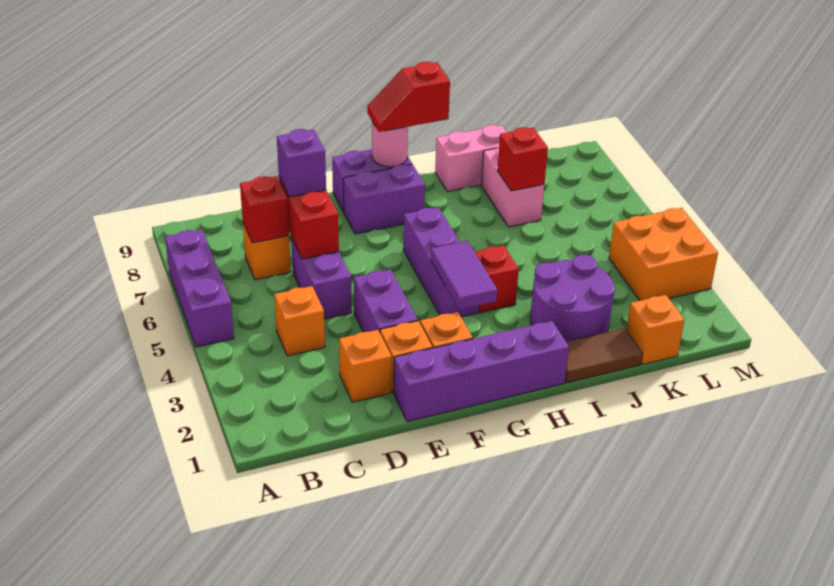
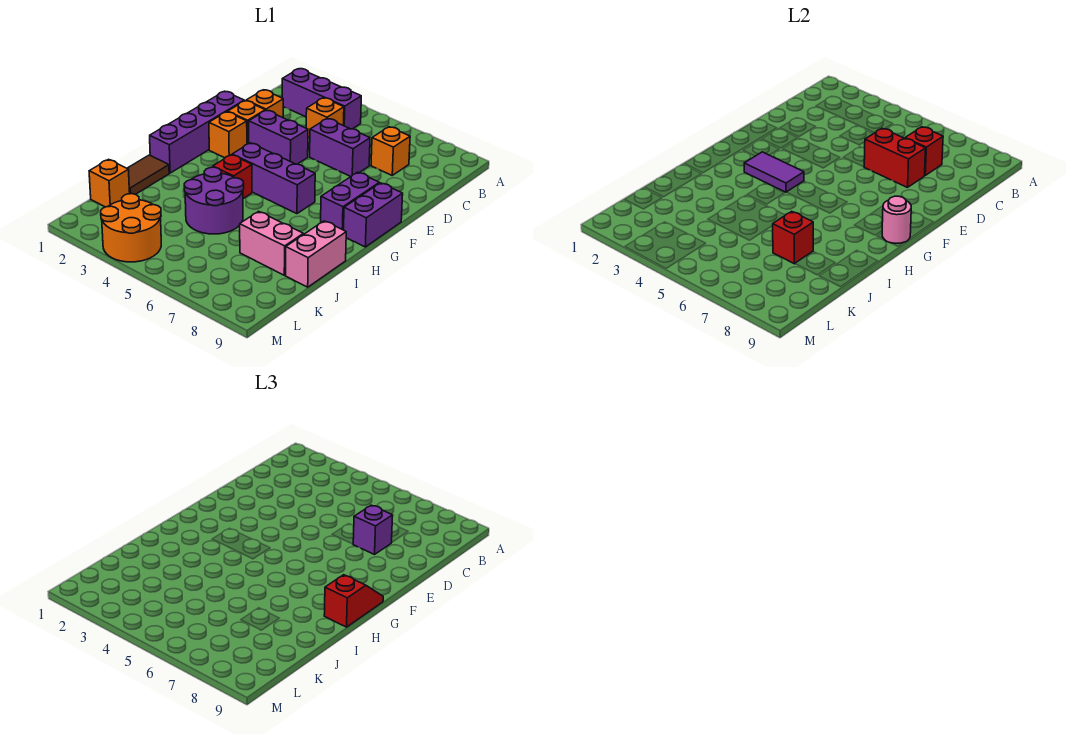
purple brick A5:A7 level 1 -> purple brick B2:B4 level 1
purple round brick I2:J3 level 1 -> purple round brick I4:J5 level 1
orange brick L3:M4 level 1 -> orange round brick L3:M4 level 1

